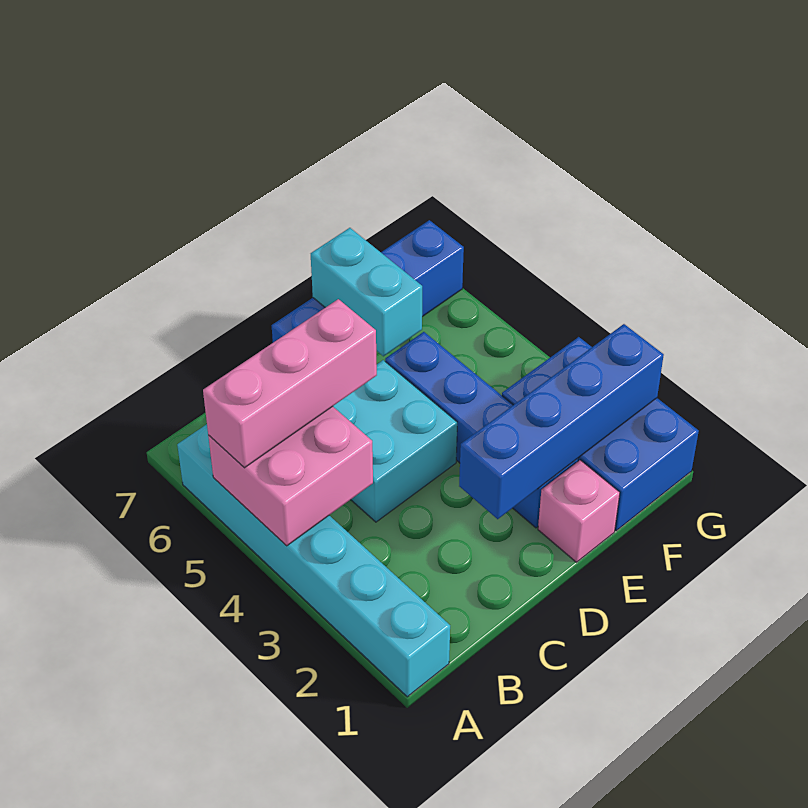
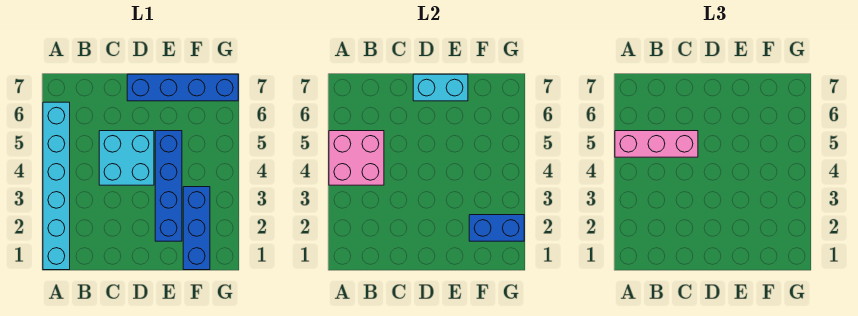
blue brick D2:G2 level 2 -> blue brick F2:G2 level 2
pink brick E1 level 1 -> none
cyan brick E6:E7 level 2 -> cyan brick D7:E7 level 2
blue brick F1:G3 level 1 -> blue brick F1:F3 level 1

